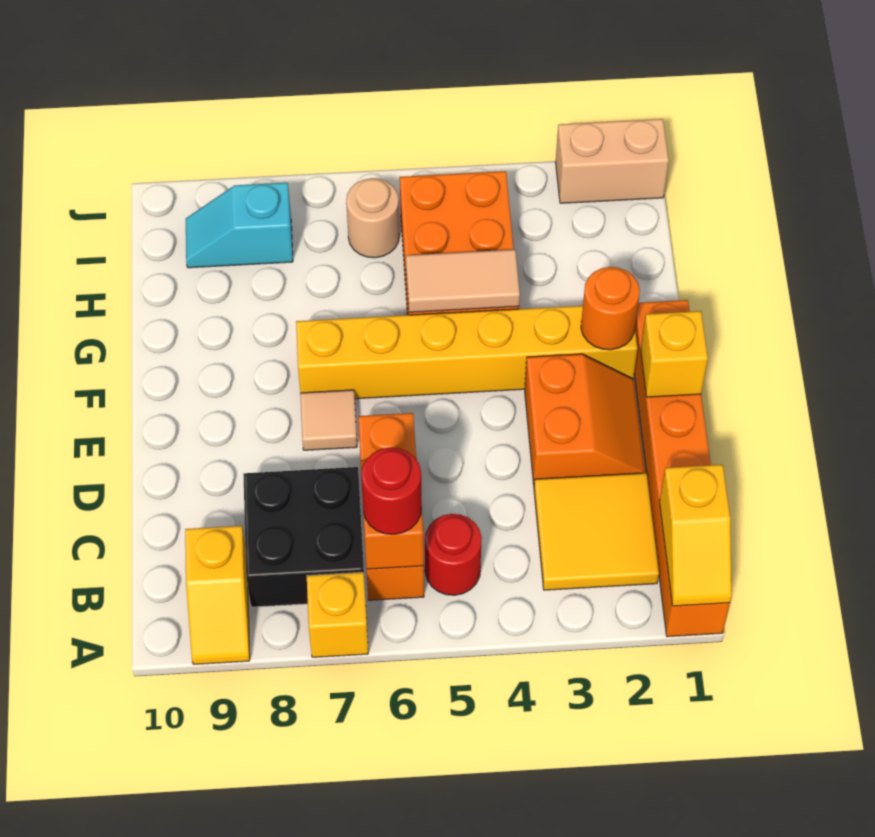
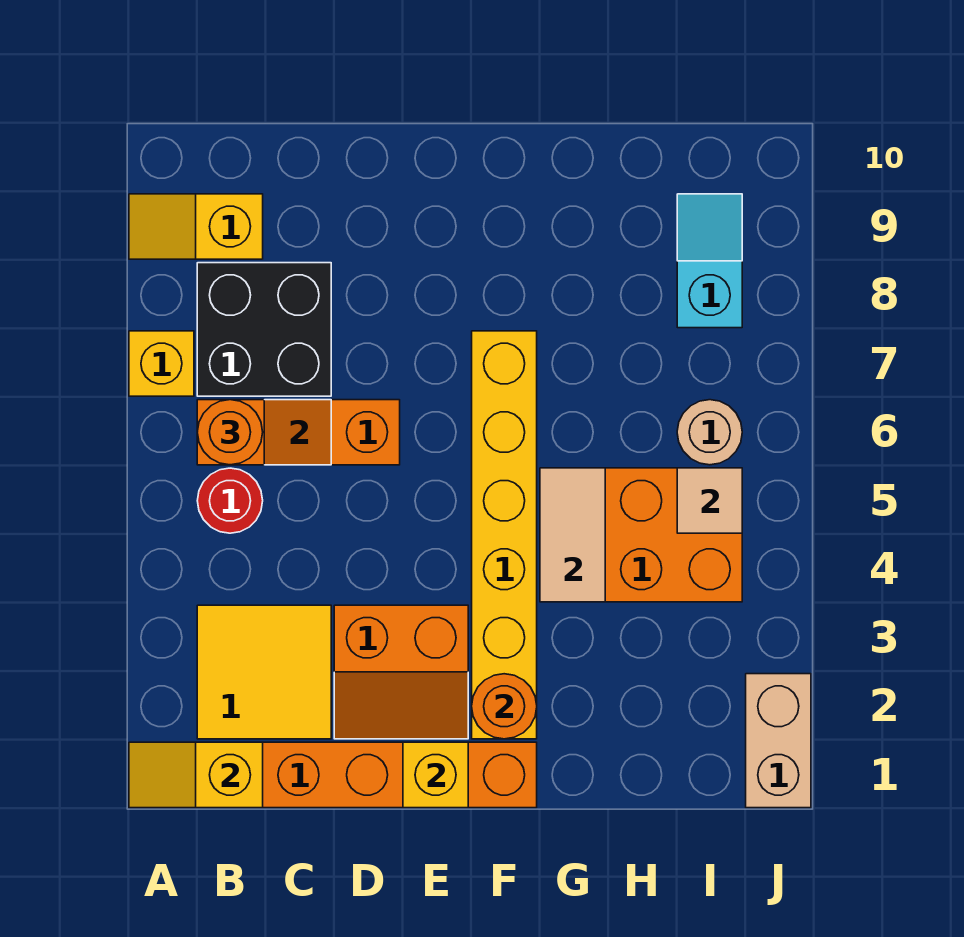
red round brick B6 level 3 -> orange round brick B6 level 3
tan tile E7 level 1 -> tan tile I5 level 2

